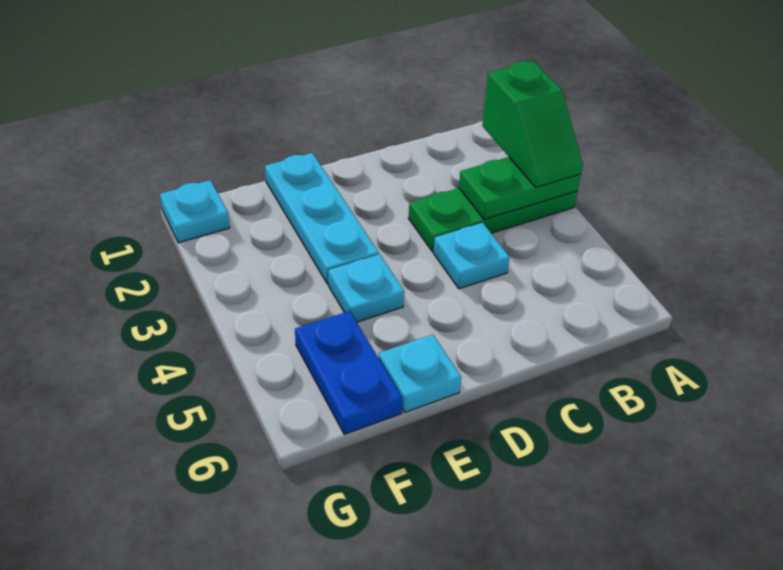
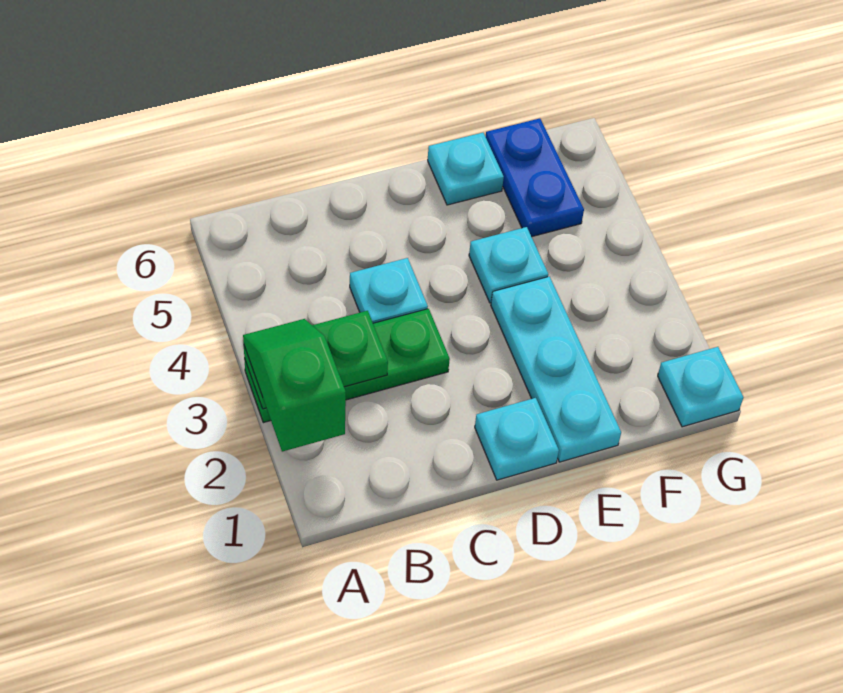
none -> cyan plate D1 level 1

